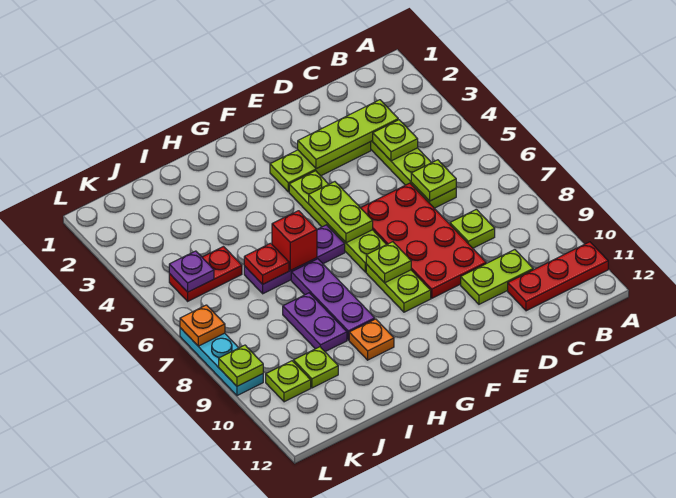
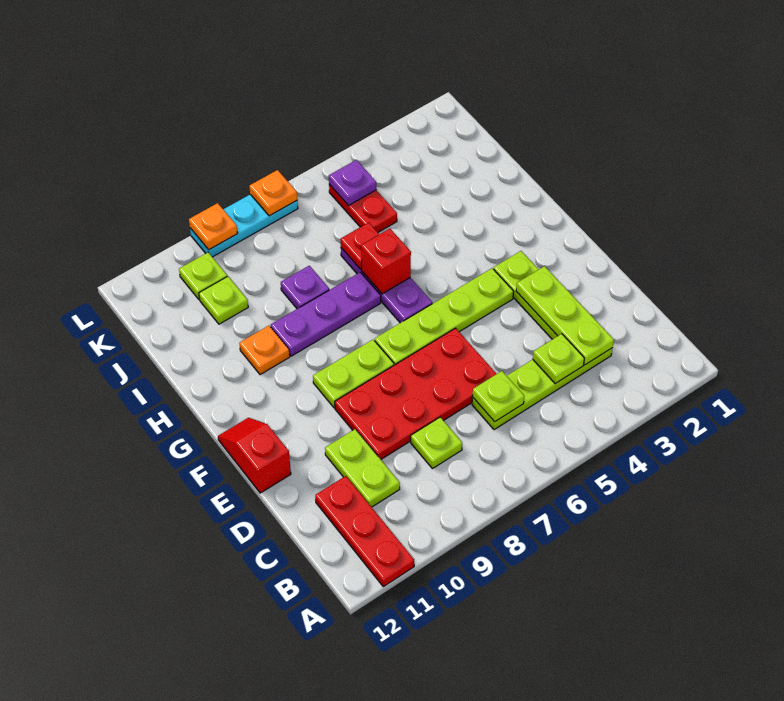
none -> red slope E12:F12 level 1 top E
lime plate F5:F6 level 2 -> none
lime plate F8 level 2 -> none
purple plate I8:I9 level 1 -> purple plate I8 level 1
lime plate L9 level 2 -> orange plate L9 level 2

